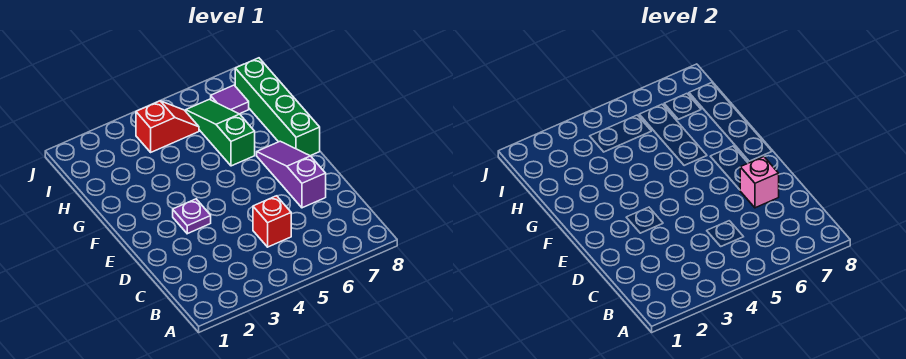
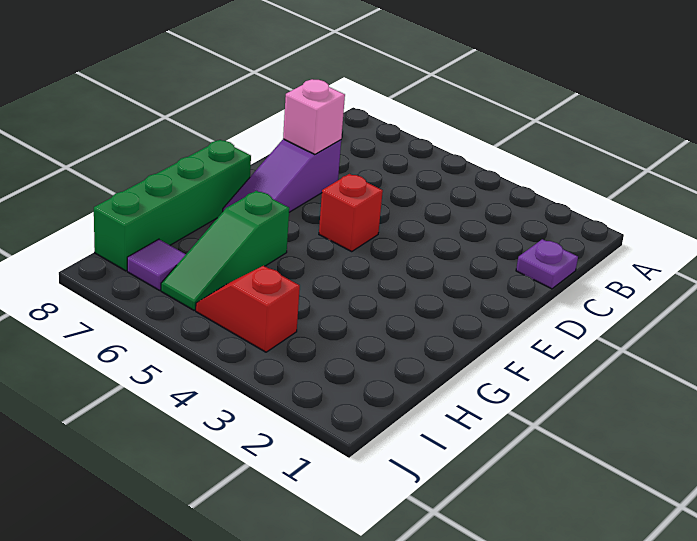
red brick C5 level 1 -> red brick E5 level 1
purple plate E3 level 1 -> purple plate C1 level 1

